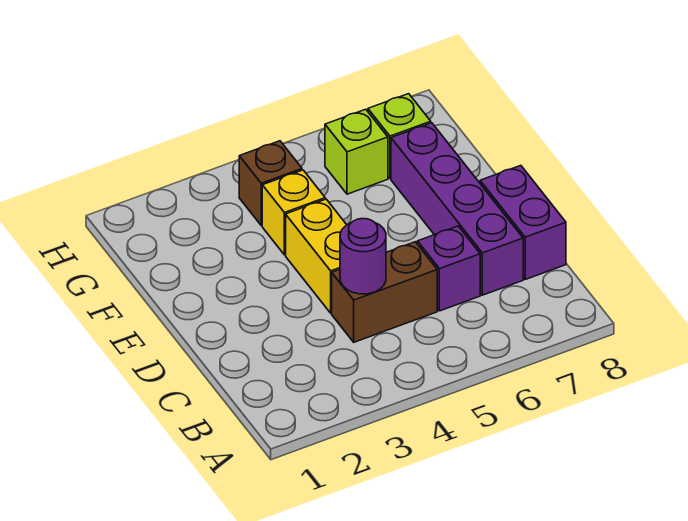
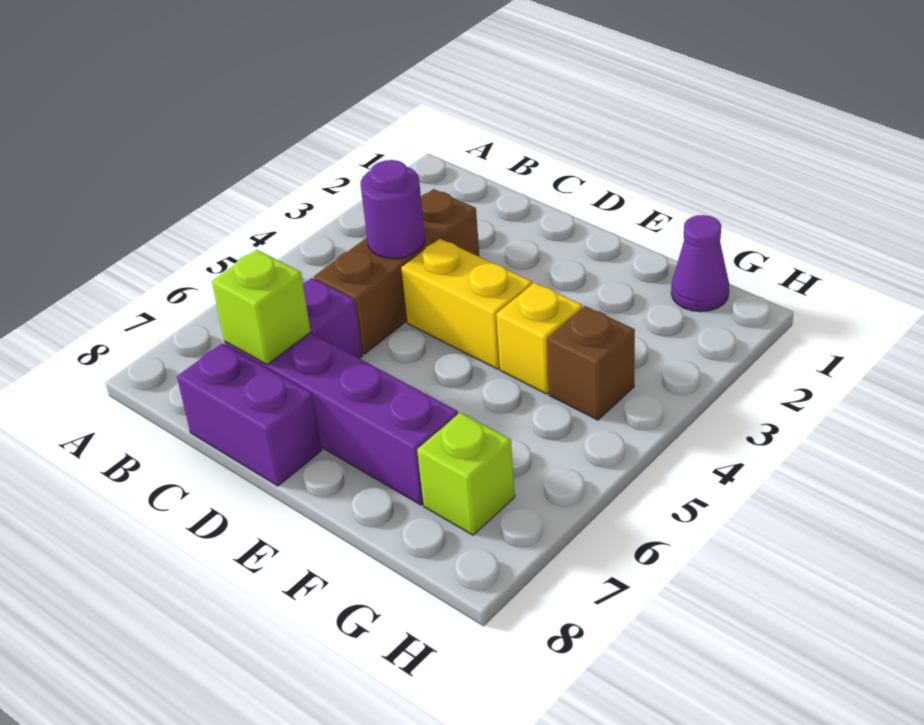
brown brick C4:C5 level 1 -> brown brick C3:C5 level 1
none -> purple cone G1 level 1
lime brick G6 level 1 -> lime brick C7 level 2

